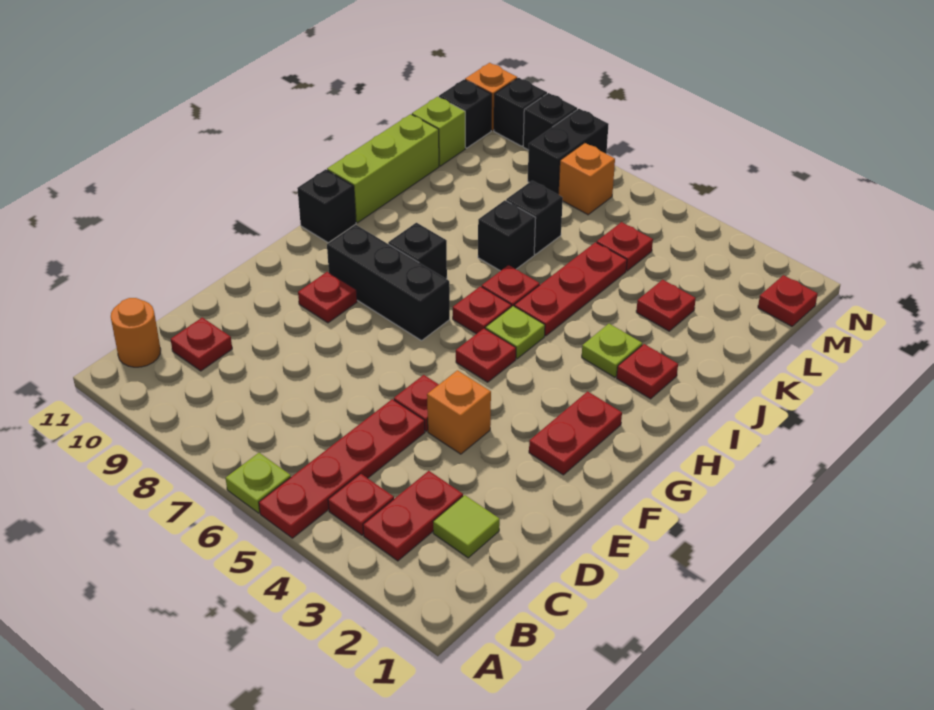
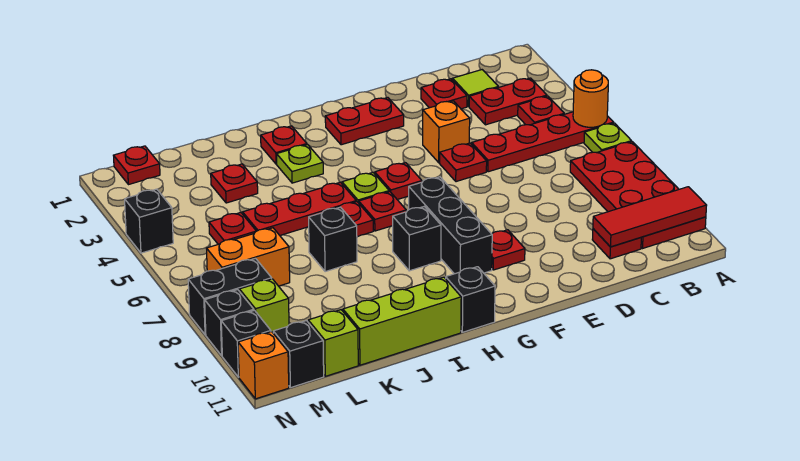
none -> red plate A7:B10 level 1
none -> red tile A10:C10 level 2
orange round brick B11 level 1 -> orange round brick A5 level 2
none -> red plate D2 level 1
black brick K7 level 1 -> black brick N4 level 1
orange brick M7 level 1 -> orange brick L7:M7 level 1
none -> lime brick M9 level 1

